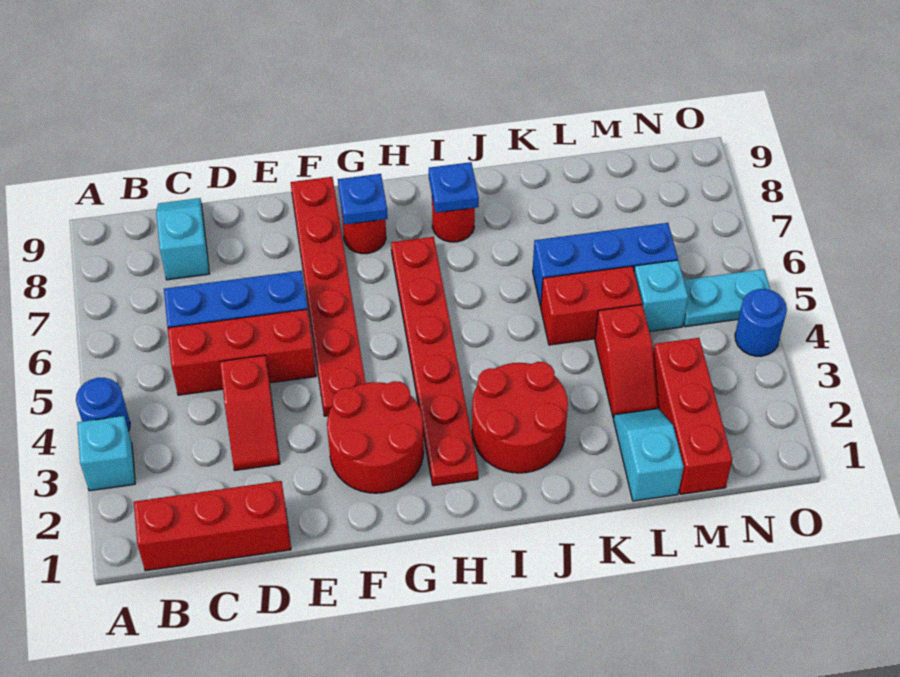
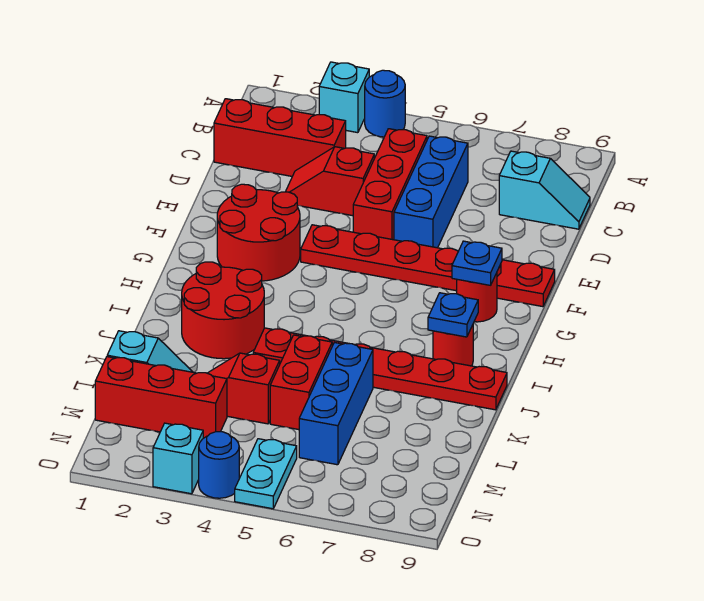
red brick B1:D1 level 1 -> red brick C1:C3 level 1
red plate H2:H7 level 1 -> red plate J4:J9 level 1
cyan brick M5 level 1 -> cyan brick O3 level 1

